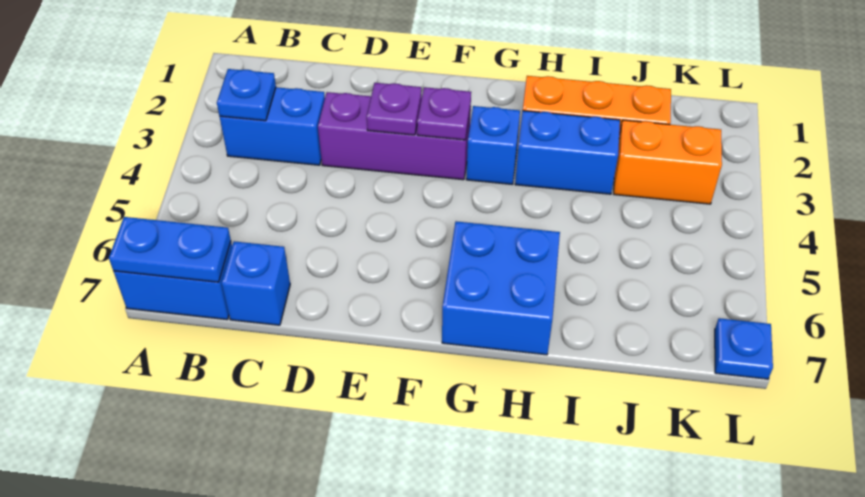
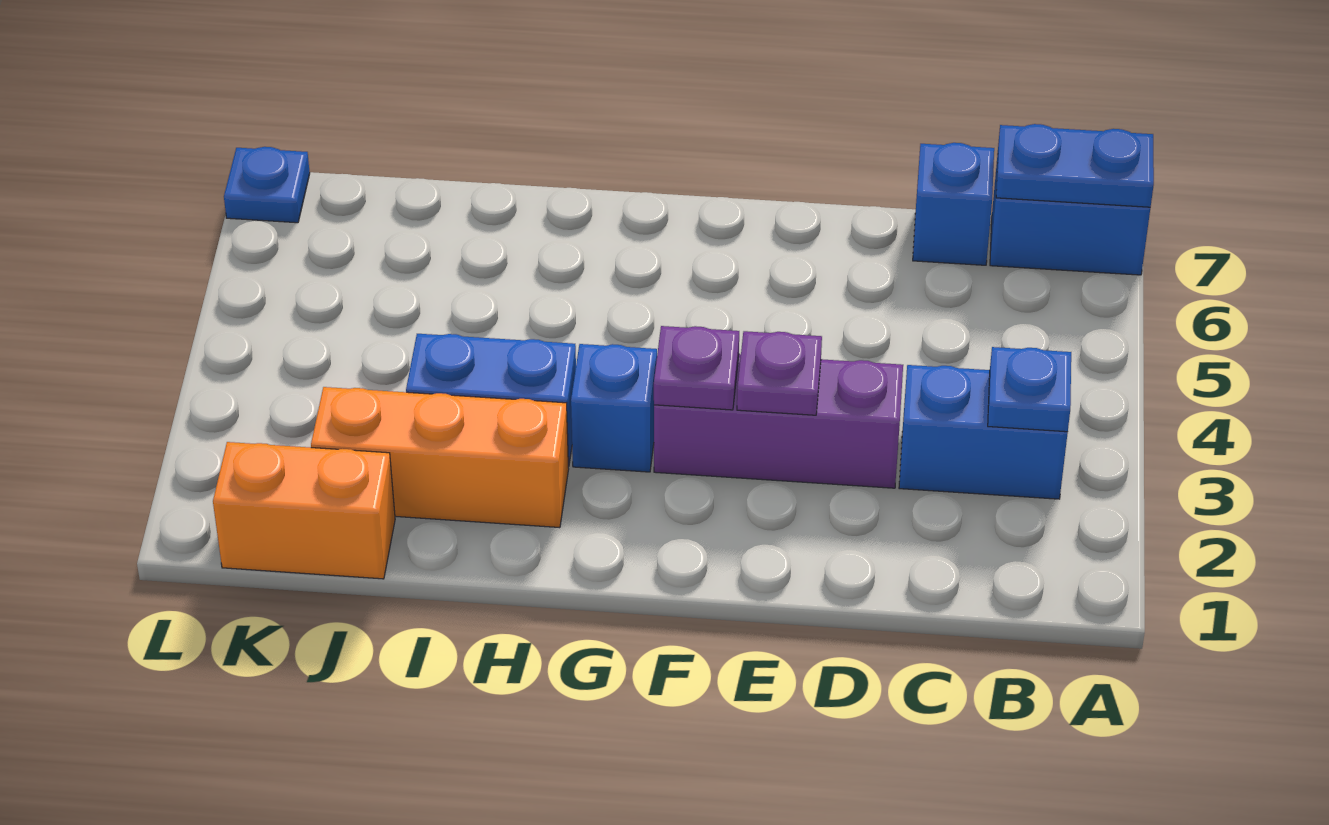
blue brick G6:H7 level 1 -> none
orange brick J3:K3 level 1 -> orange brick J1:K1 level 1

